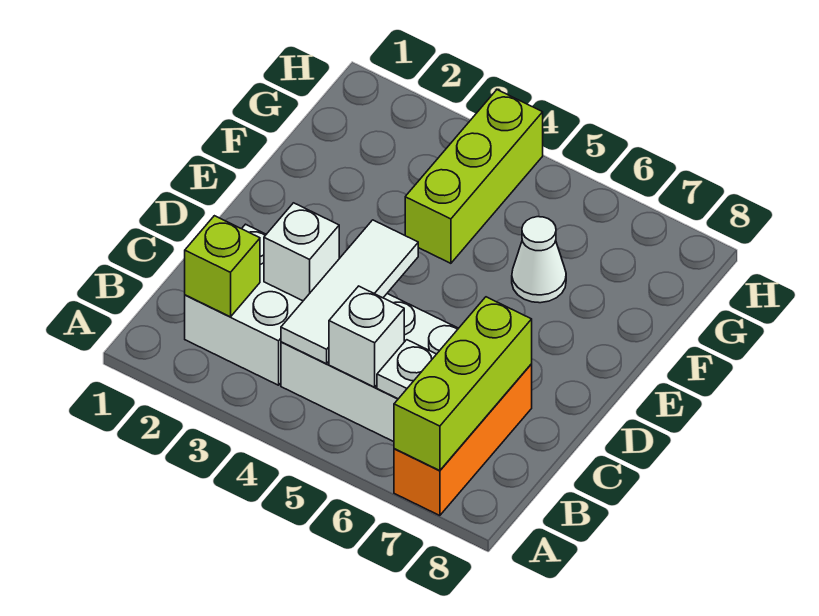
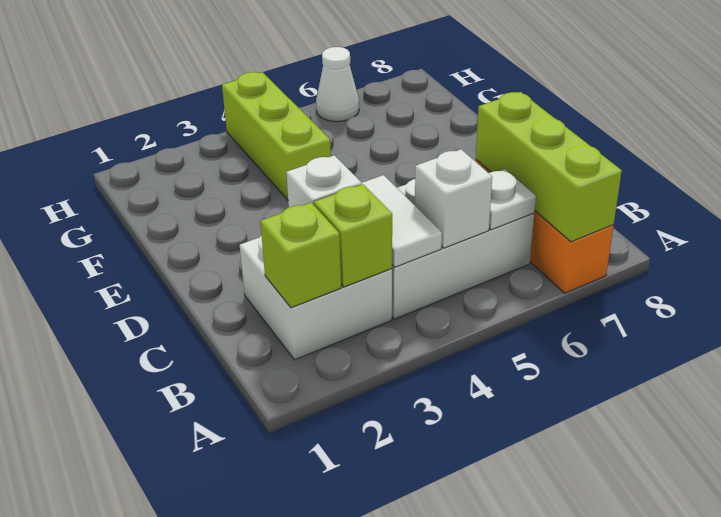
none -> lime brick B3 level 2
white tile B4:D4 level 2 -> white tile B4:C4 level 2
white cone F6 level 1 -> white cone H6 level 1

